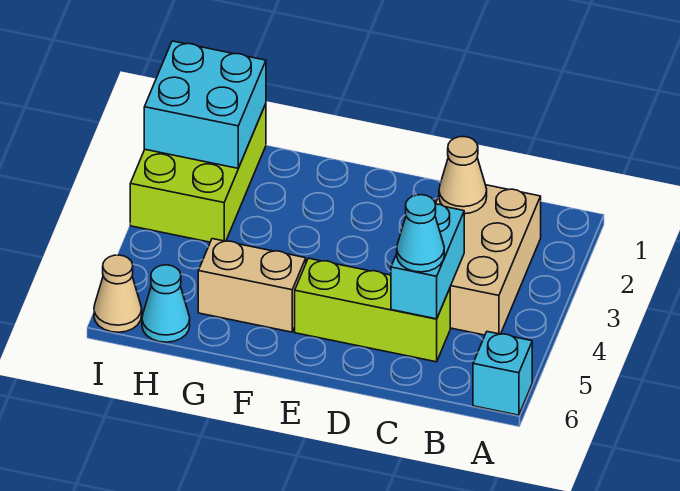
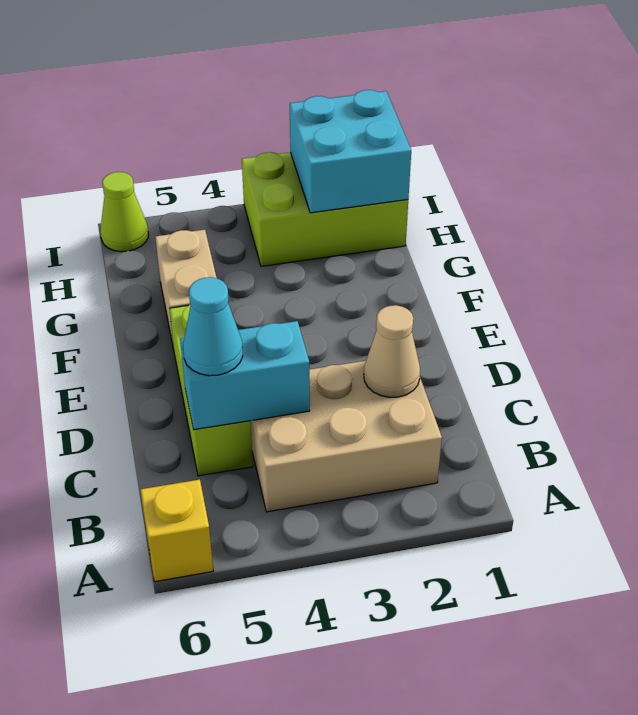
cyan brick A6 level 1 -> yellow brick A6 level 1
cyan cone H6 level 1 -> none
tan cone I6 level 1 -> lime cone I6 level 1

